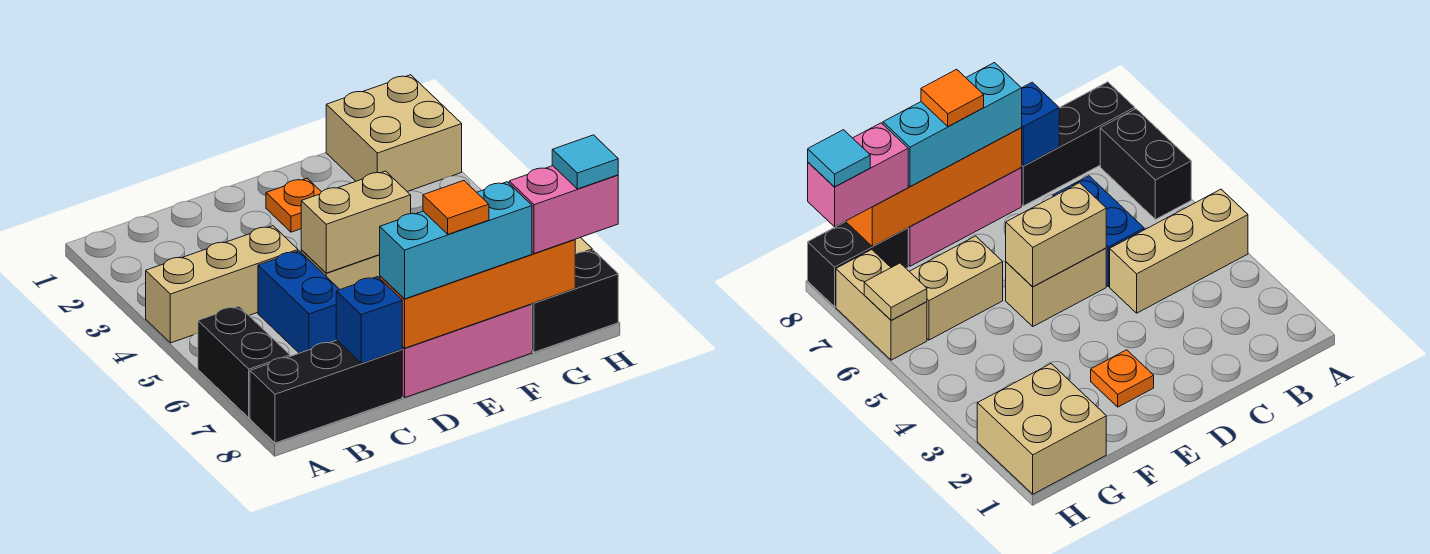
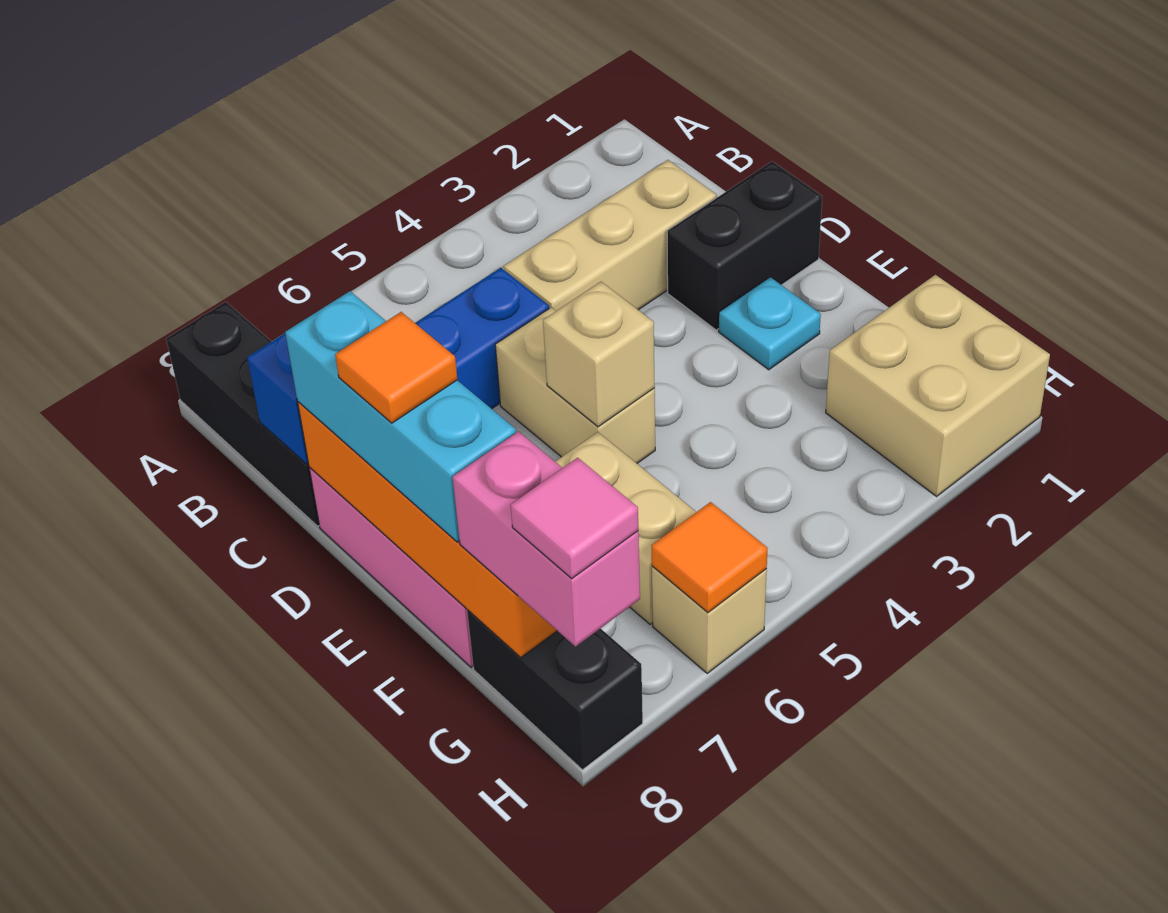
tan brick A4:C4 level 1 -> tan brick C2:C4 level 1
black brick A6:A7 level 1 -> black brick D1:D2 level 1
tan brick D5:E5 level 2 -> tan brick E5 level 2
orange plate E2 level 1 -> cyan plate E2 level 1
tan brick H6:H7 level 1 -> tan brick H6 level 1
tan tile H6 level 2 -> orange tile H6 level 2
cyan tile H8 level 4 -> pink tile H8 level 4

